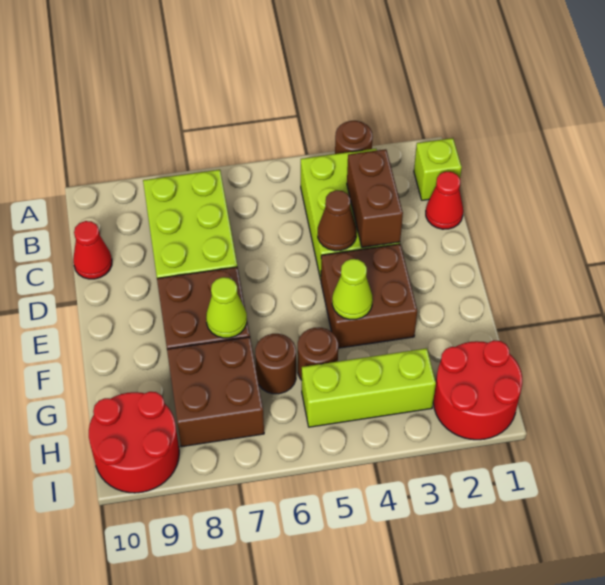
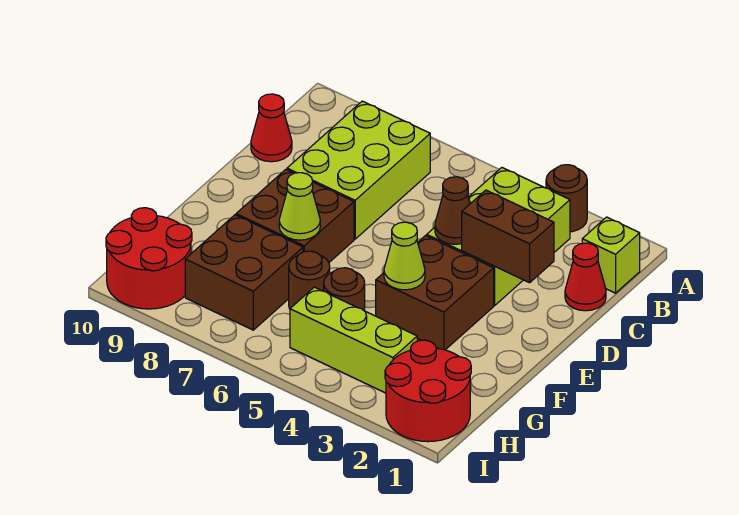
brown brick C3:D3 level 2 -> brown brick D2:D3 level 2

